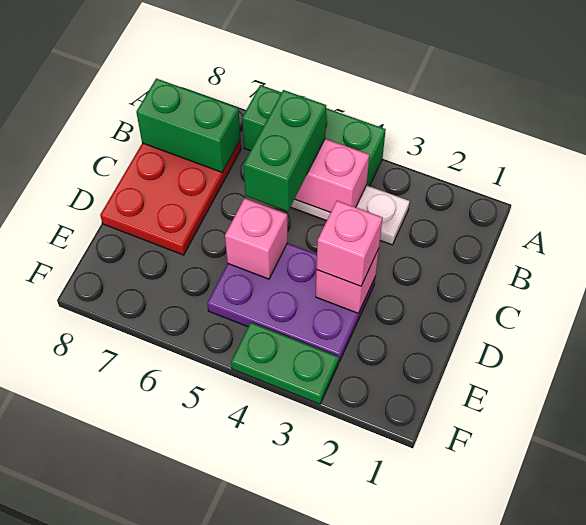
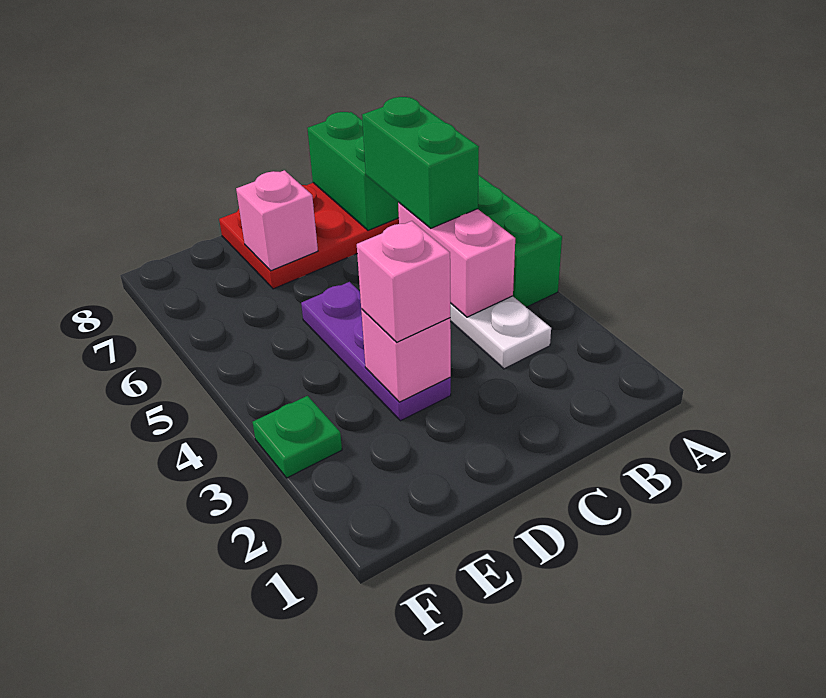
green brick B5:C5 level 3 -> green brick B5:B6 level 3
purple plate D3:E5 level 1 -> purple plate D3:D5 level 1
pink brick D5 level 2 -> pink brick D7 level 2
green plate F3:F4 level 1 -> green plate F3 level 1

